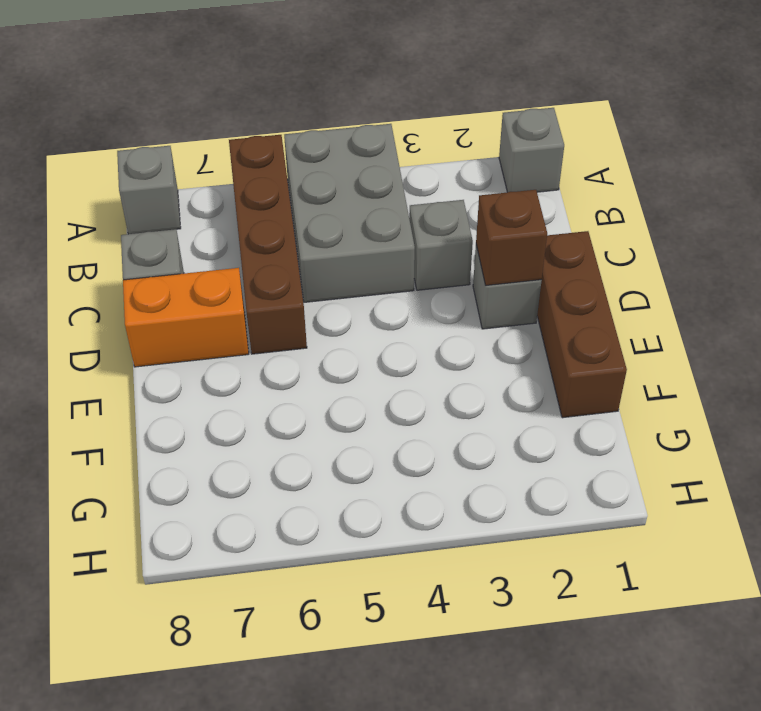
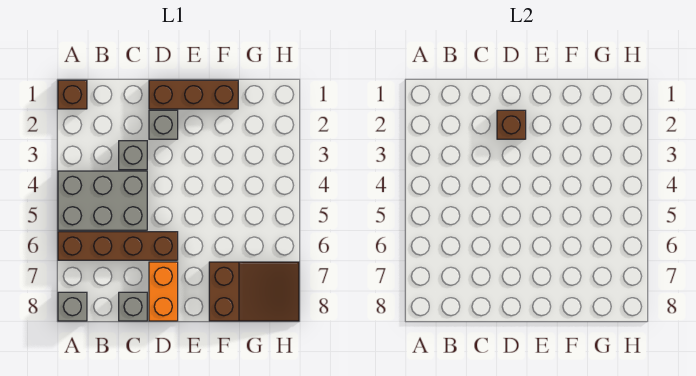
grey brick A1 level 1 -> brown brick A1 level 1
none -> brown slope F7:H8 level 1 top F

